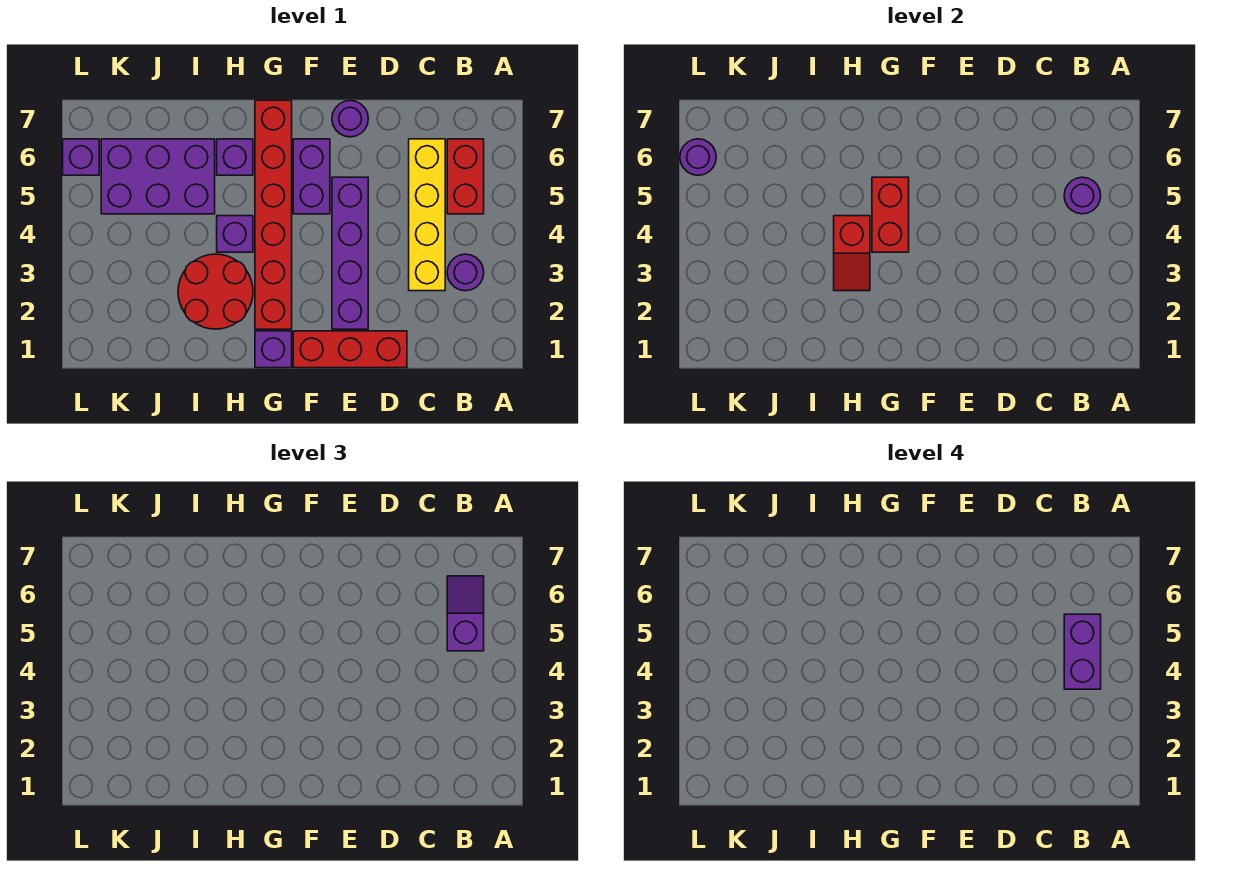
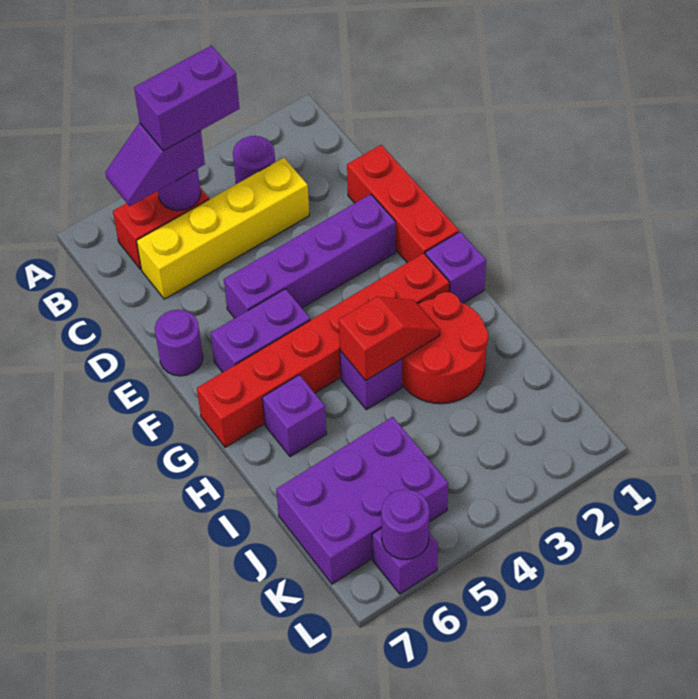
red brick G4:G5 level 2 -> none
purple brick I5:K6 level 1 -> purple brick J5:K7 level 1

